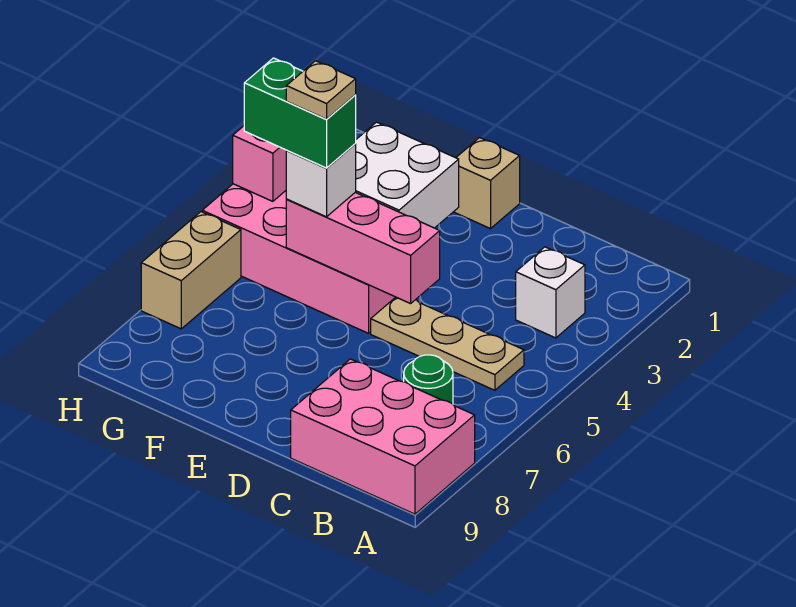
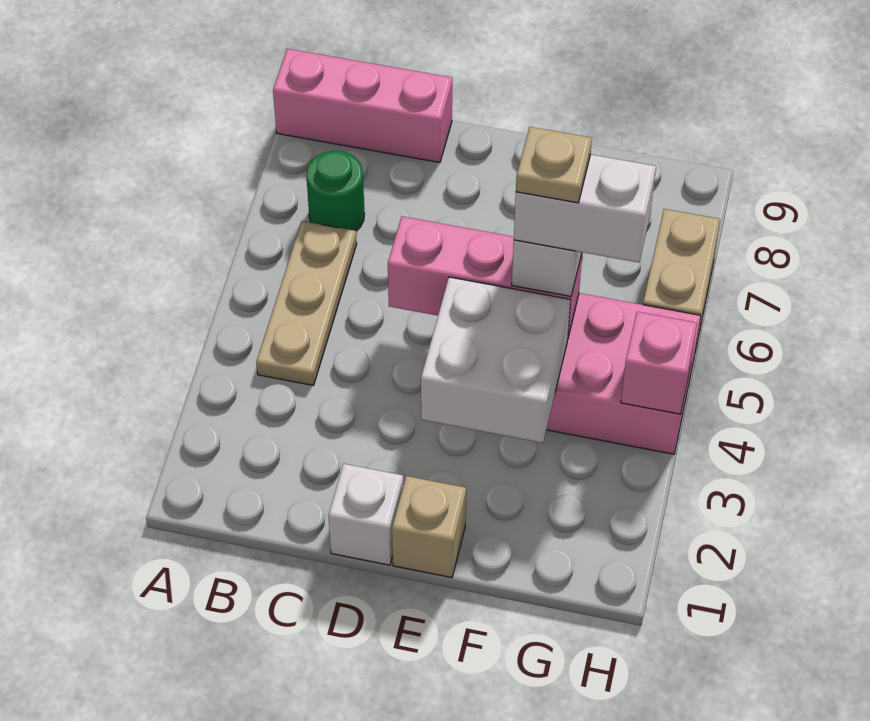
pink brick A8:C9 level 1 -> pink brick A9:C9 level 1
white brick B3 level 1 -> white brick D1 level 1
tan plate B5:D5 level 1 -> tan plate B4:B6 level 1
green brick F5:G5 level 4 -> white brick F5:G5 level 4

